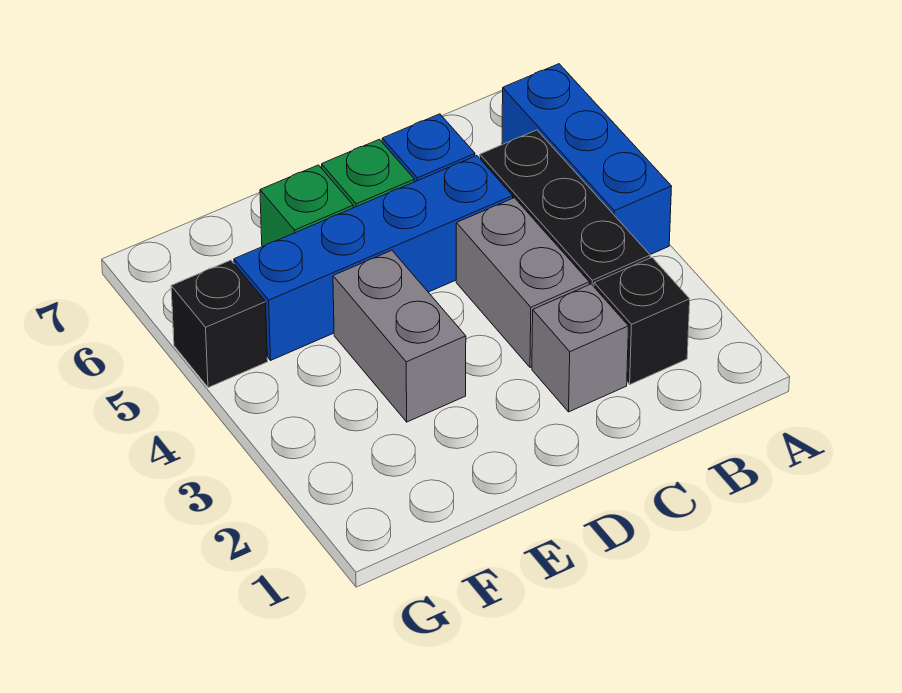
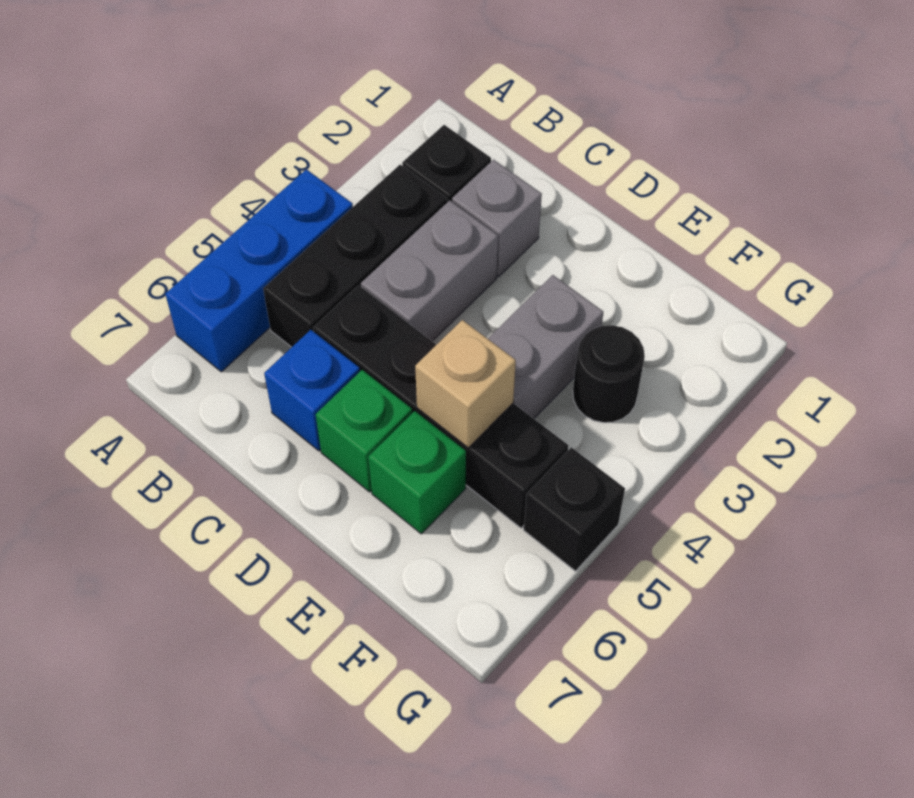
blue brick C5:F5 level 1 -> black brick C5:F5 level 1
none -> tan brick E5 level 2
none -> black round brick F3 level 1

